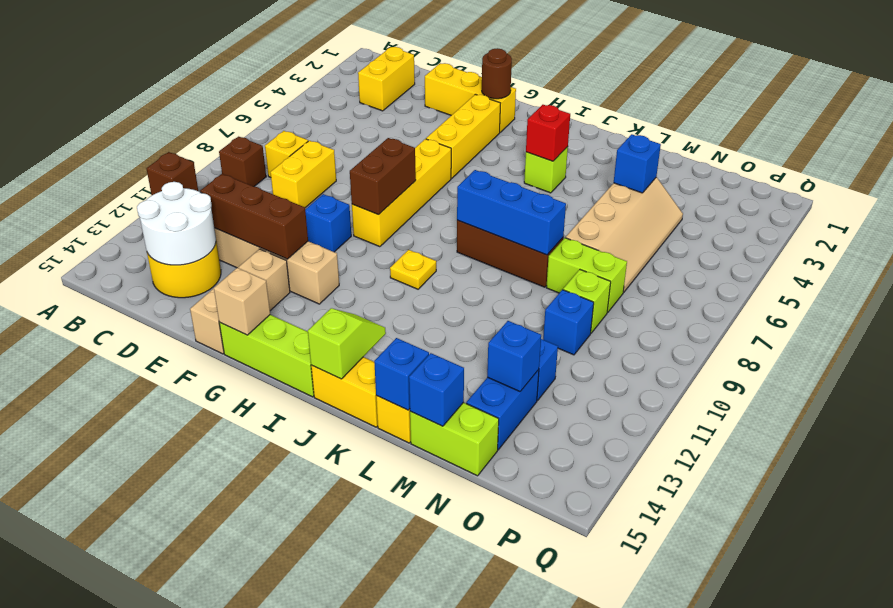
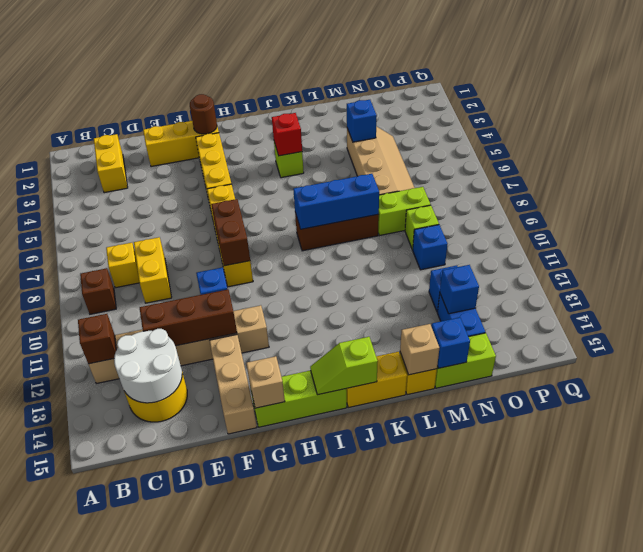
yellow plate I10 level 1 -> none
lime slope J14:J15 level 2 top 15 -> lime slope I15:J15 level 2 top J
blue brick L15 level 2 -> tan brick L15 level 2

